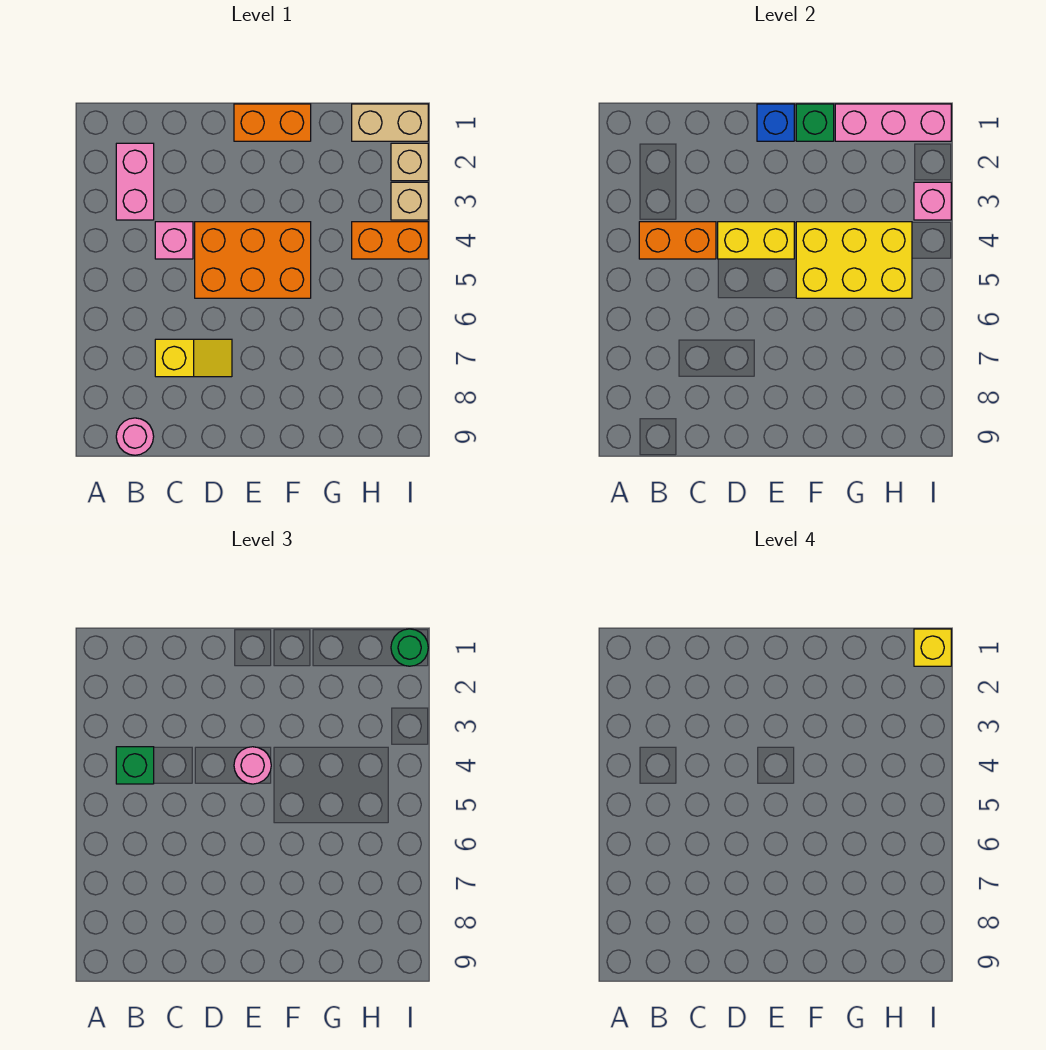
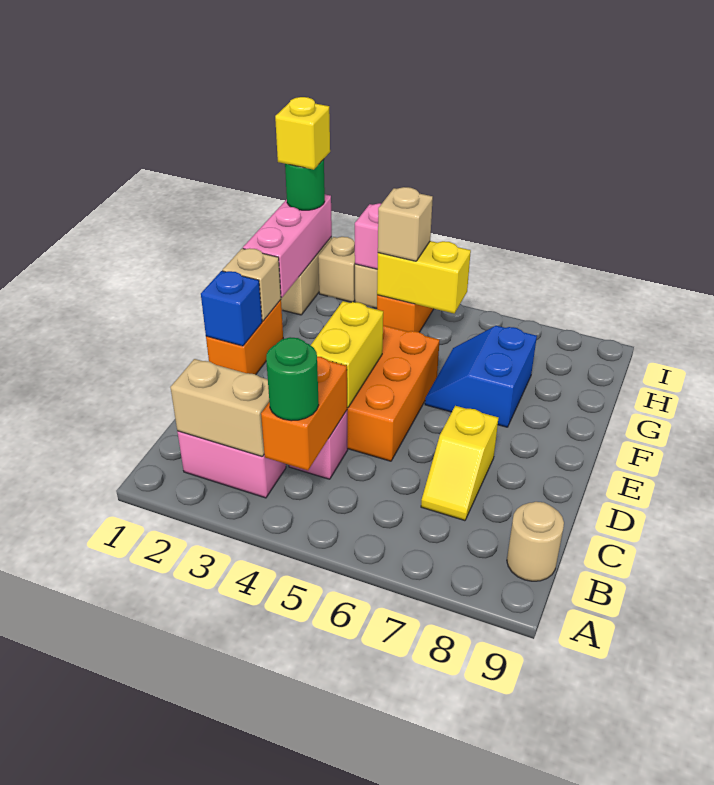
none -> tan brick B2:B3 level 2
green brick B4 level 3 -> green round brick B4 level 3
pink round brick B9 level 1 -> tan round brick B9 level 1
yellow slope C7:D7 level 1 top C -> yellow slope C7:D7 level 1 top D
pink round brick E4 level 3 -> none
green brick F1 level 2 -> tan brick F1 level 2
yellow brick F4:H5 level 2 -> yellow brick H4:H5 level 2
none -> blue slope F6:G7 level 1 top 7
none -> tan brick H4 level 3

